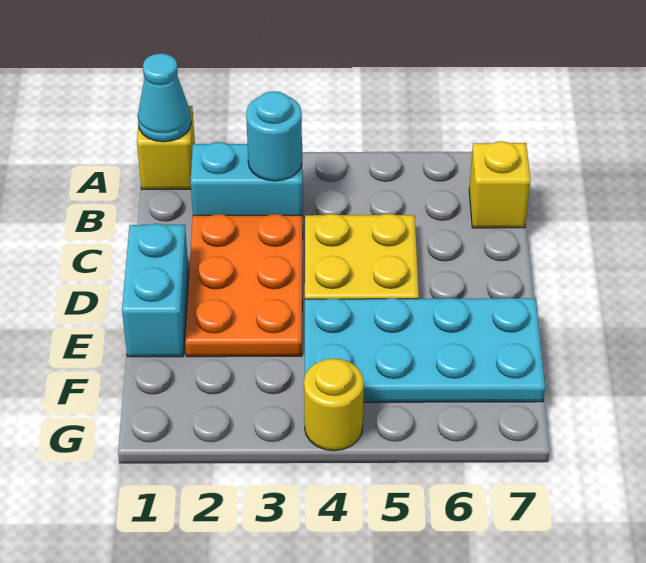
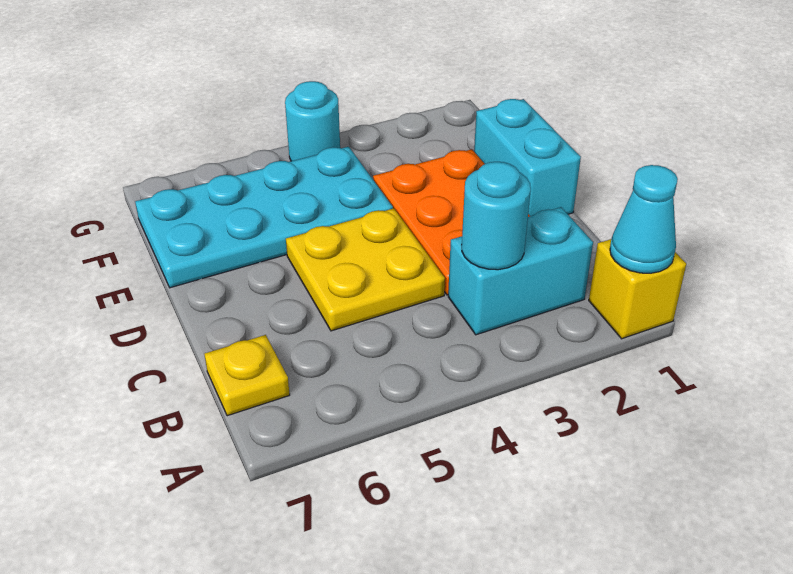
yellow brick B7 level 1 -> yellow plate B7 level 1
yellow round brick G4 level 1 -> cyan round brick G4 level 1

